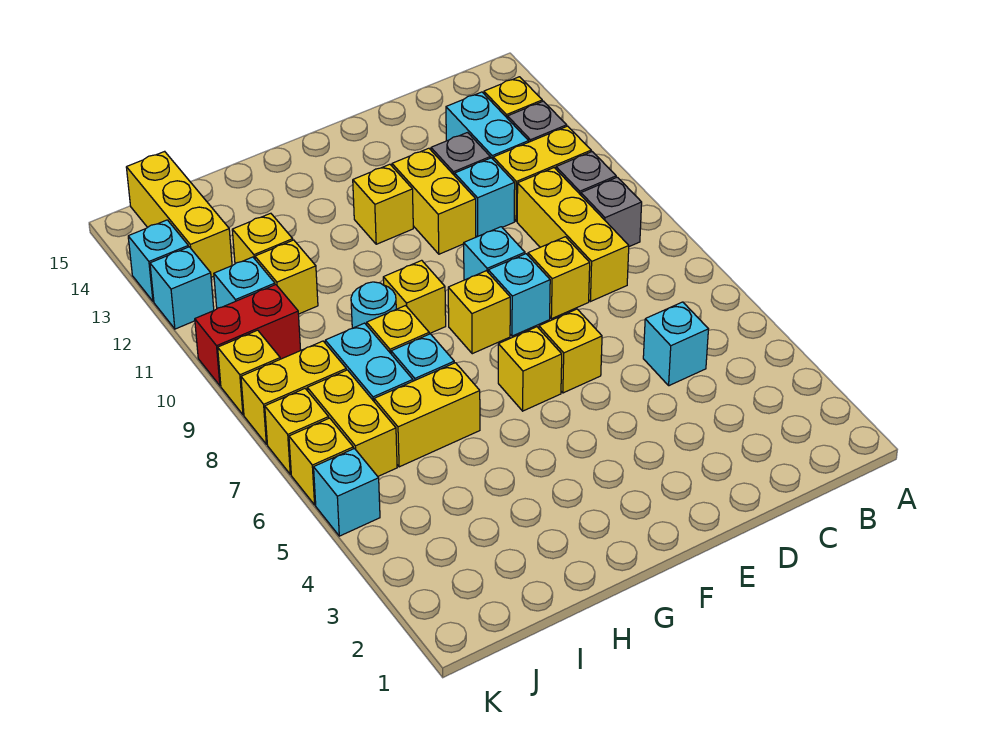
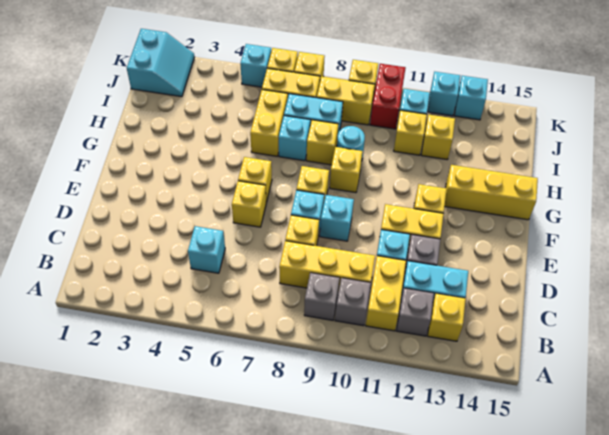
none -> cyan slope J1:K2 level 1 top 1
yellow brick J8:K8 level 1 -> yellow brick J8:J9 level 1
yellow brick J13:J15 level 1 -> yellow brick G13:G15 level 1

